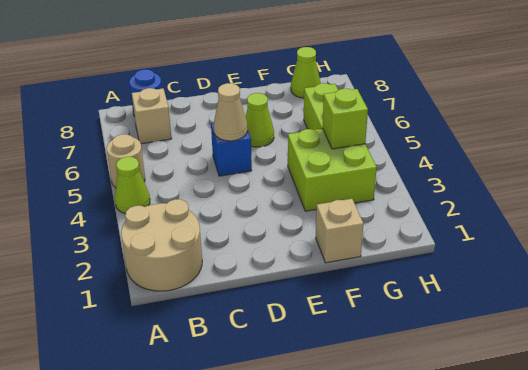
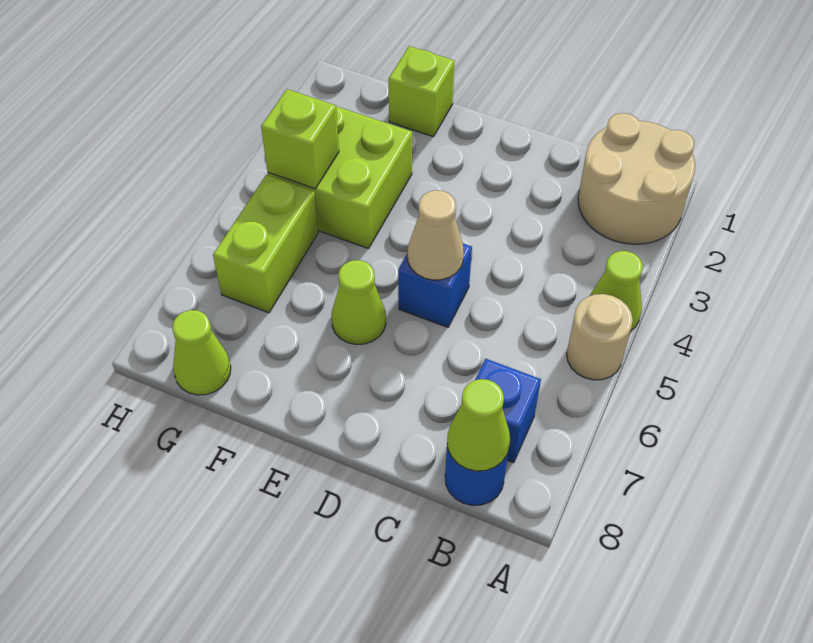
tan brick B7 level 1 -> blue brick B7 level 1
none -> lime cone B8 level 2
tan brick F1 level 1 -> lime brick F1 level 1

